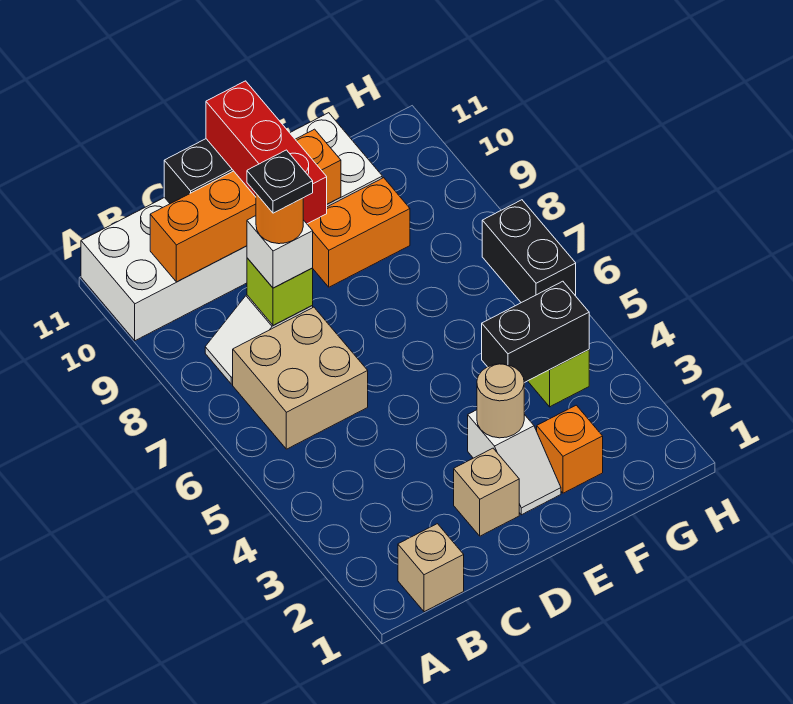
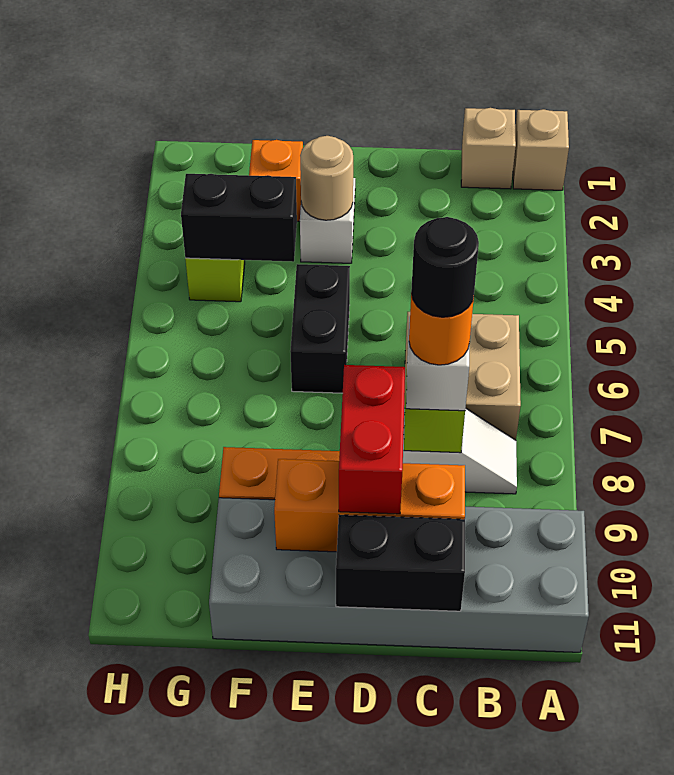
white brick A10:F11 level 1 -> grey brick A10:F11 level 1
orange brick B10:E10 level 2 -> orange brick C10:E10 level 2
black plate C8 level 5 -> black round brick C8 level 5
tan brick D2 level 1 -> tan brick A1 level 1
red brick D9:D11 level 3 -> red brick D9:D10 level 3
black brick H6:H7 level 1 -> black brick E5:E6 level 1

